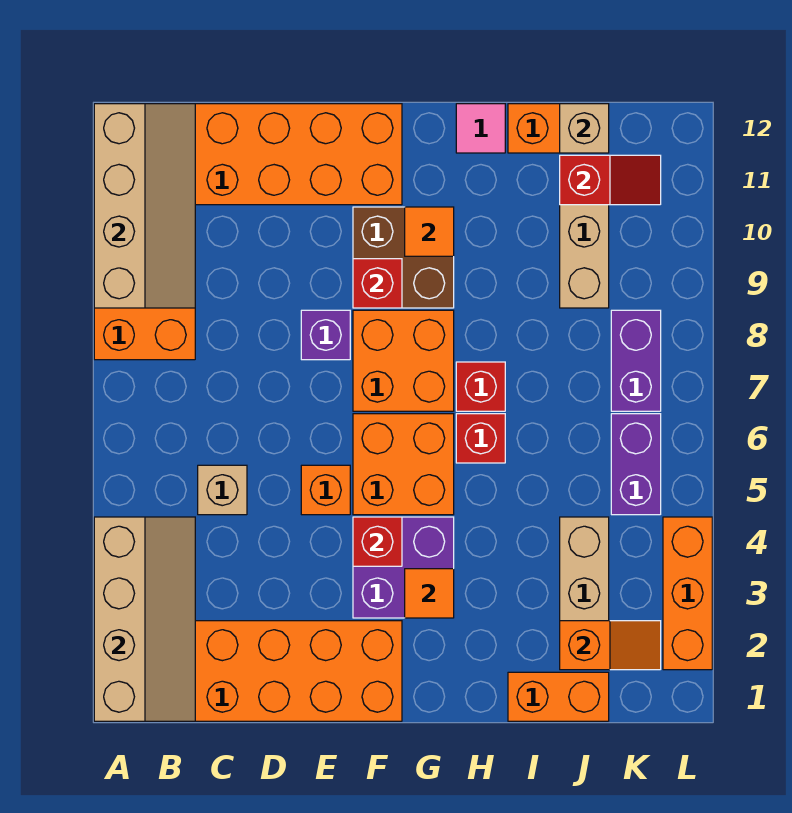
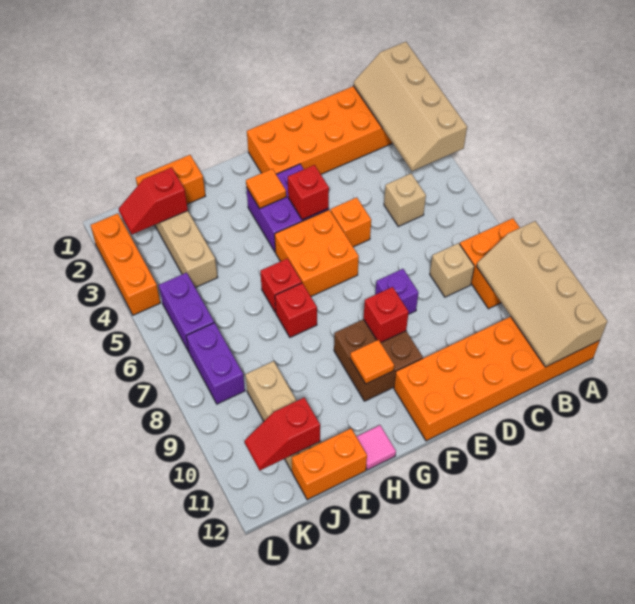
orange brick F7:G8 level 1 -> none
orange slope J2:K2 level 2 top J -> red slope J2:K2 level 2 top J
tan brick J12 level 2 -> tan brick C8 level 1

